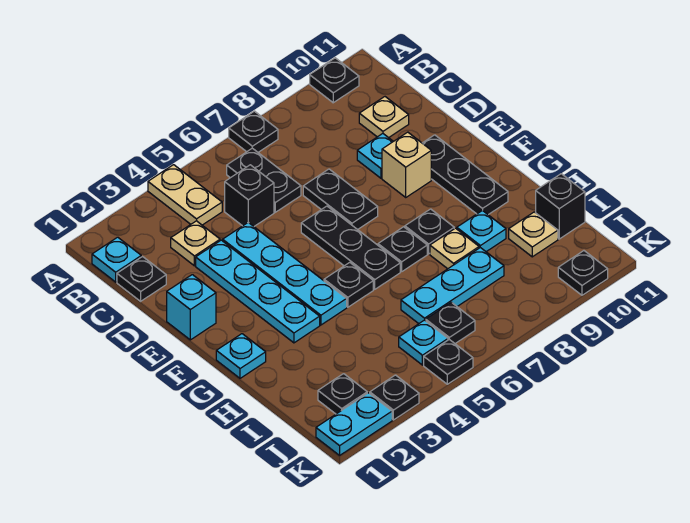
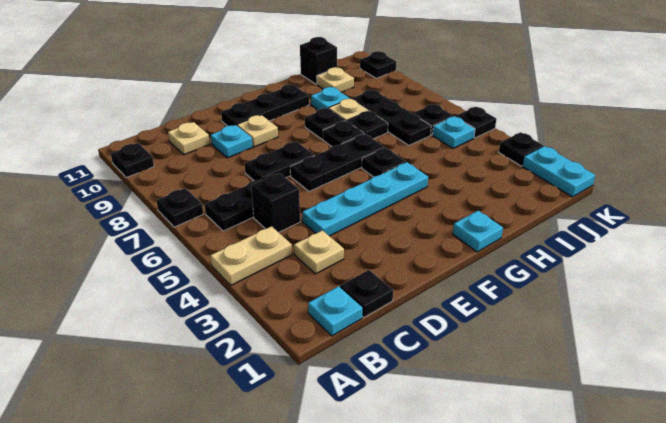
cyan plate D3:G3 level 1 -> none
cyan brick E1 level 1 -> none
tan brick E9 level 1 -> tan plate E9 level 1
cyan plate I6:I8 level 1 -> black plate I6:I8 level 1
black plate J2 level 1 -> black plate H7 level 1

